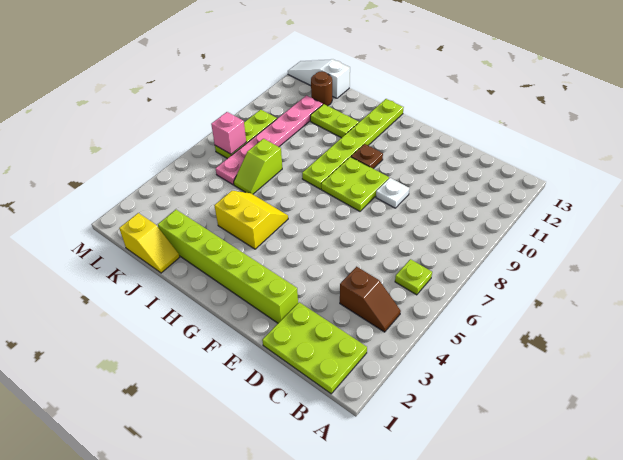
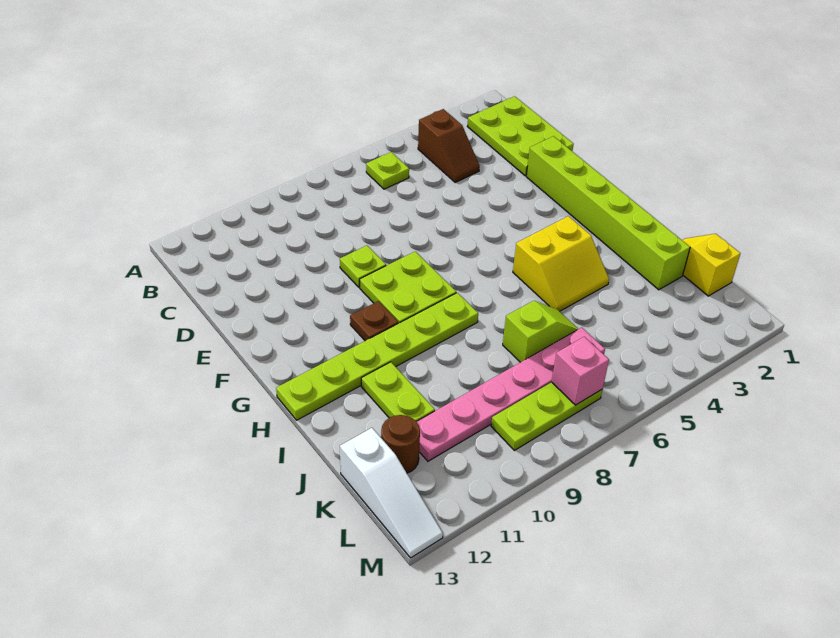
brown slope B4:C4 level 1 top C -> brown slope B4:C4 level 1 top B
white plate E9 level 1 -> lime plate E9 level 1
yellow slope H4:I5 level 1 top 4 -> yellow slope H4:I5 level 1 top H

